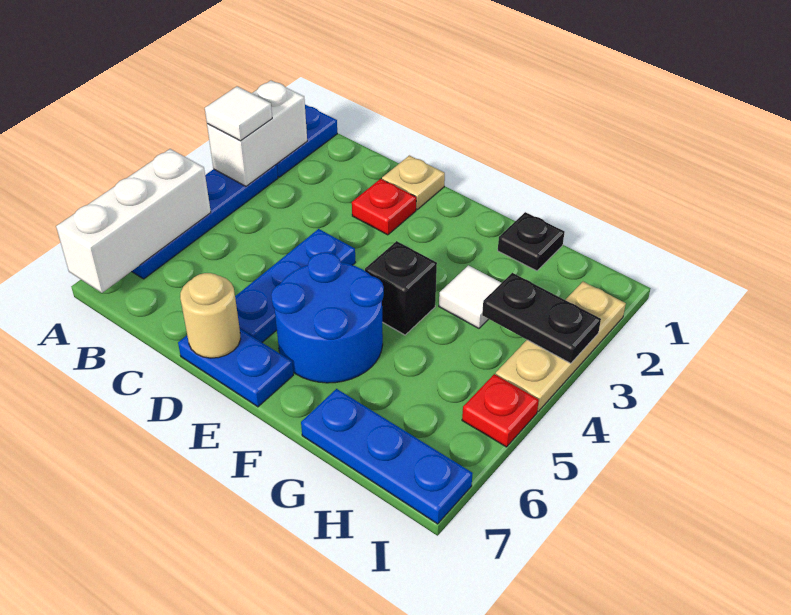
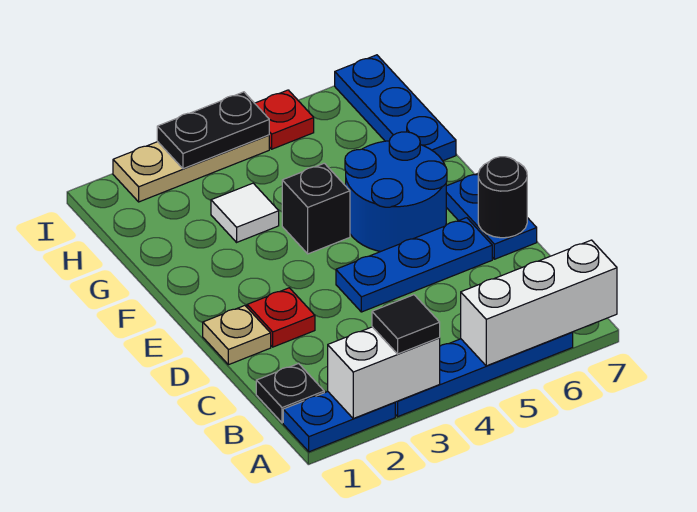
white tile A3 level 3 -> black tile A3 level 3
tan round brick D7 level 2 -> black round brick D7 level 2
black plate G1 level 1 -> black plate B1 level 1
black plate H3:I3 level 2 -> black plate I3:I4 level 2

